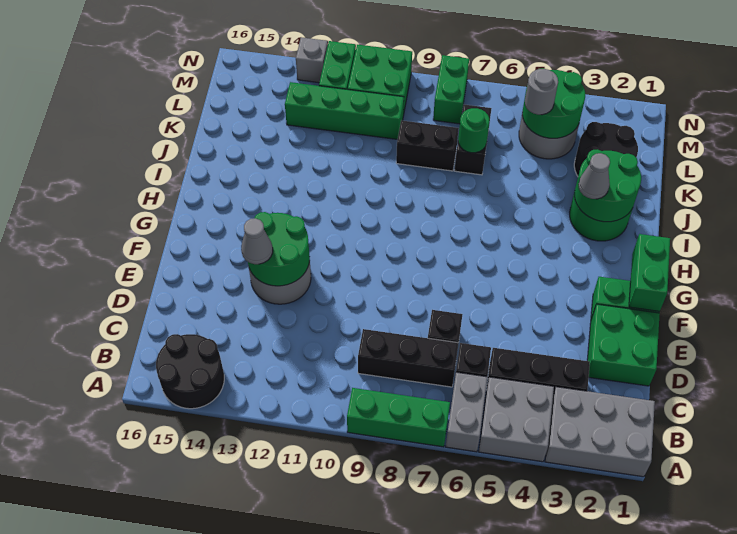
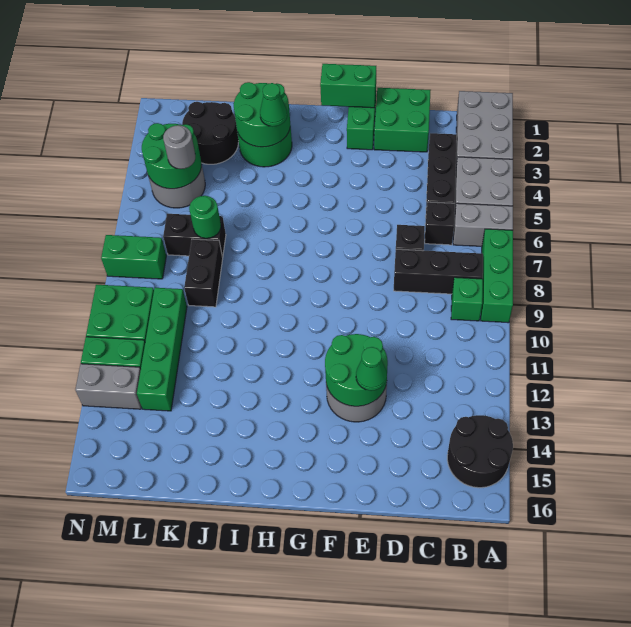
none -> green brick B9 level 1
black brick C7:C9 level 1 -> black brick B8:D8 level 1
grey cone E13 level 3 -> green cone E13 level 3
grey cone I3 level 3 -> green cone I3 level 3
grey brick N13 level 1 -> grey brick M13:N13 level 1

